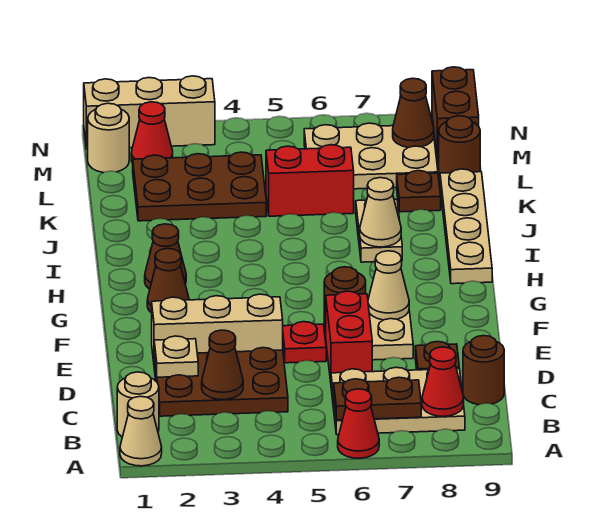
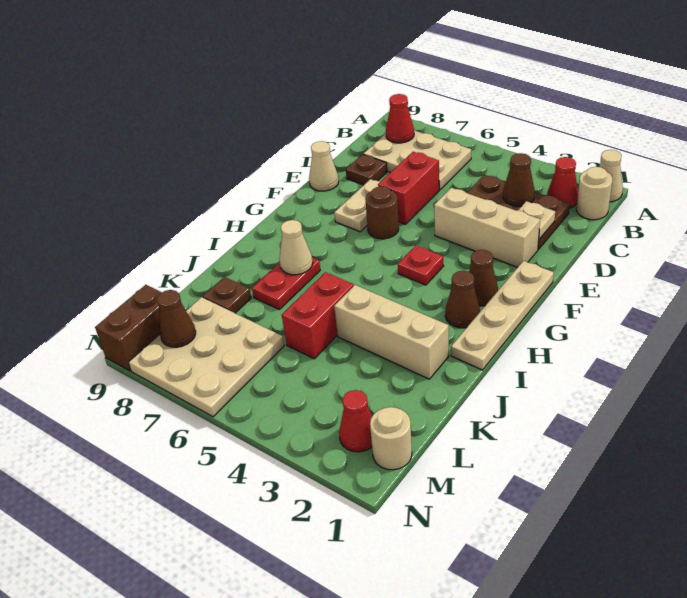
red cone A6 level 1 -> red cone B2 level 1
brown plate B6:B7 level 2 -> none
brown round brick C9 level 1 -> none
red plate E5 level 1 -> red plate G4 level 1
tan cone F7 level 2 -> tan cone E9 level 1
tan plate H9:K9 level 1 -> tan plate F1:I1 level 1
tan plate I7:J7 level 1 -> red plate I7:J7 level 1
brown plate K2:L4 level 1 -> none
red brick K5:K6 level 1 -> red brick J5:K5 level 1
tan plate L6:M8 level 1 -> tan plate L6:N8 level 1
brown round brick L9 level 1 -> none
tan brick N1:N3 level 1 -> tan brick J2:J4 level 1

